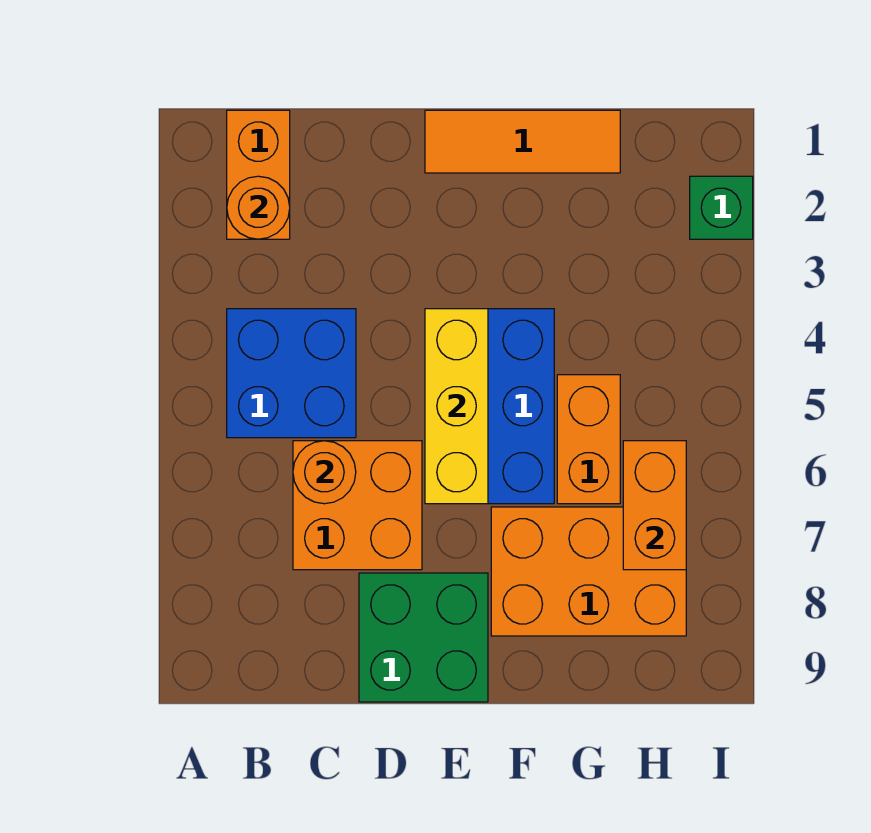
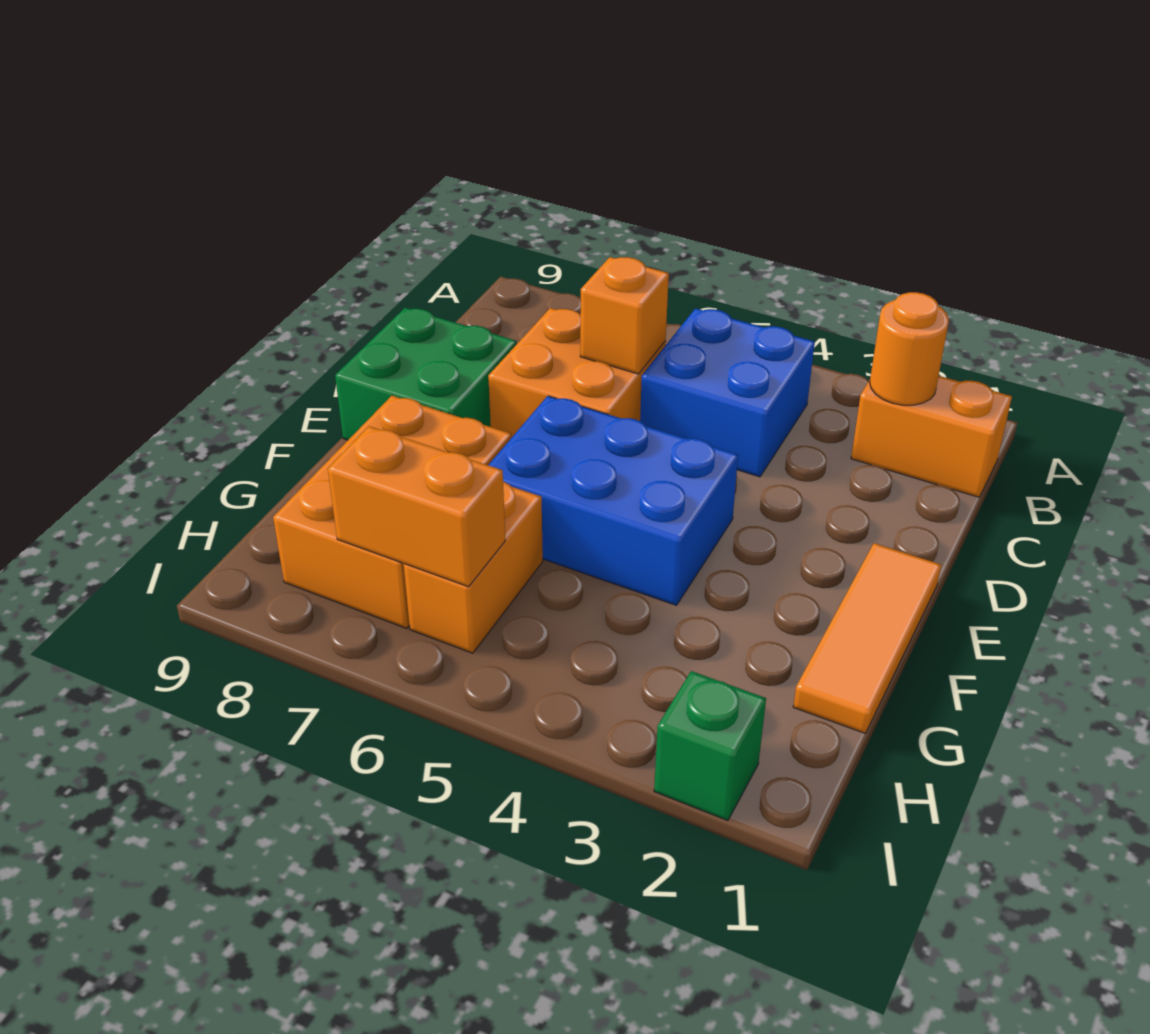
orange round brick C6 level 2 -> orange brick C6 level 2
yellow brick E4:E6 level 2 -> none
orange brick G5:G6 level 1 -> orange brick G6:H6 level 1

